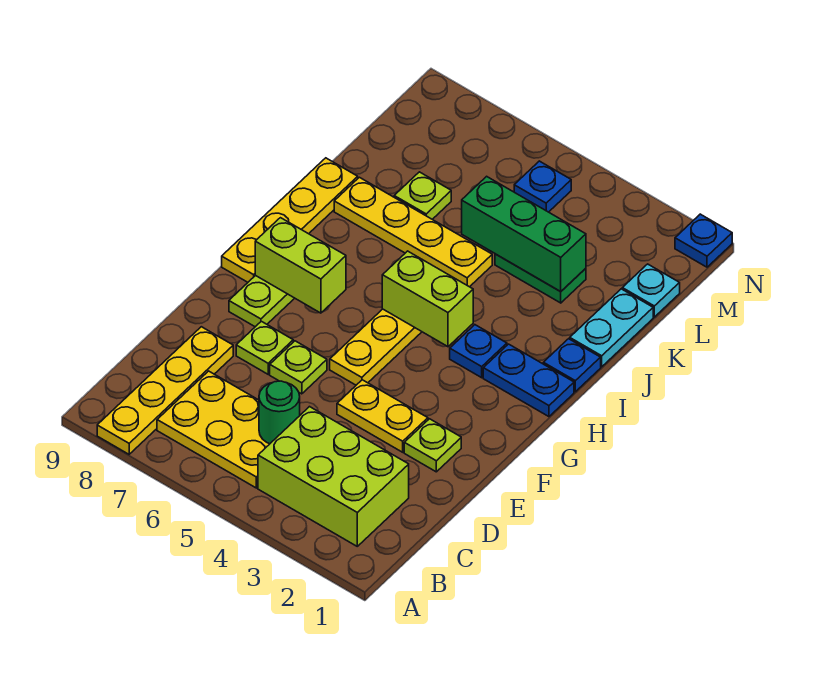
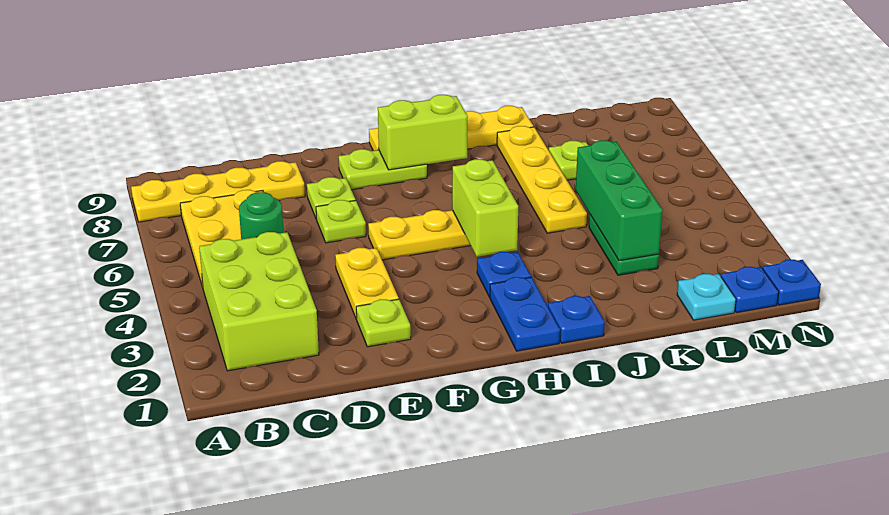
lime brick G7:G8 level 2 -> lime brick G8:H8 level 2
cyan plate J1:K1 level 1 -> none
blue plate M5 level 1 -> blue plate M1 level 1

